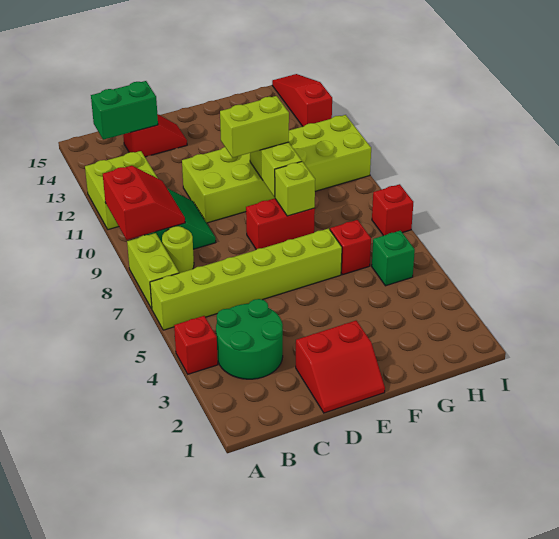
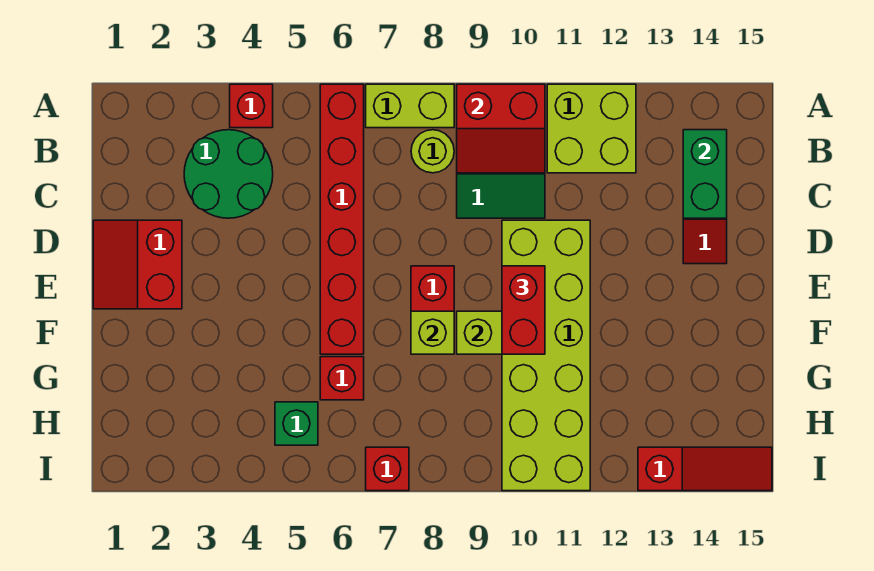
lime brick A6:F6 level 1 -> red brick A6:F6 level 1
lime brick E10:F10 level 3 -> red brick E10:F10 level 3

